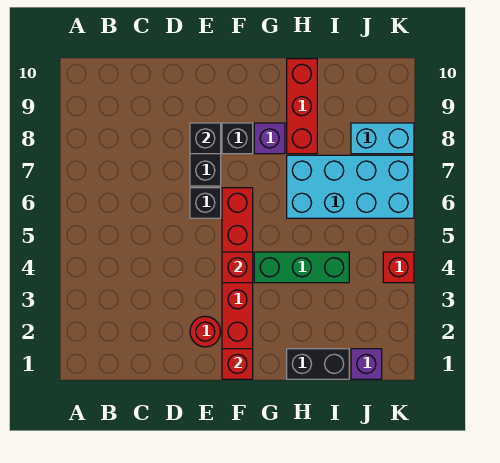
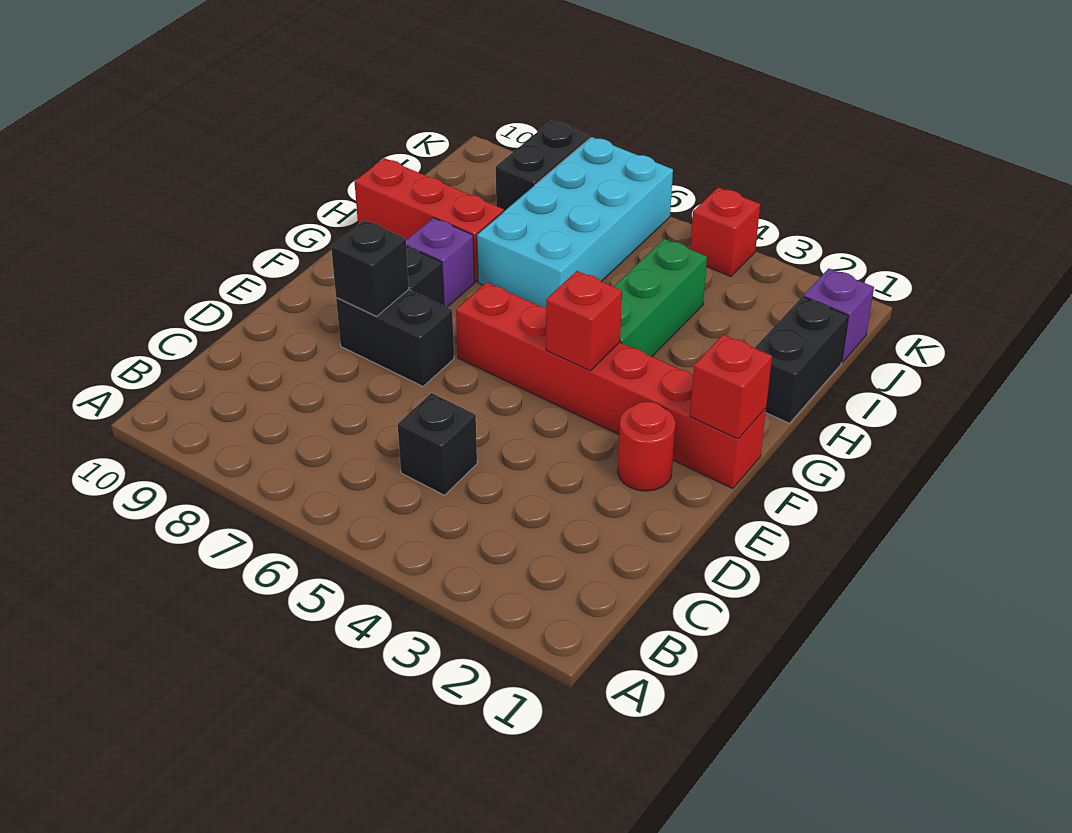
black brick E6 level 1 -> black brick C5 level 1
cyan brick J8:K8 level 1 -> black brick J8:K8 level 1

